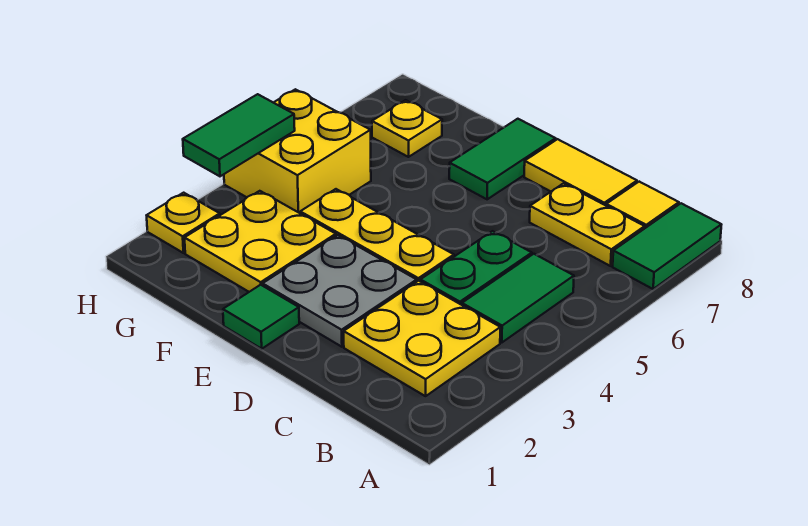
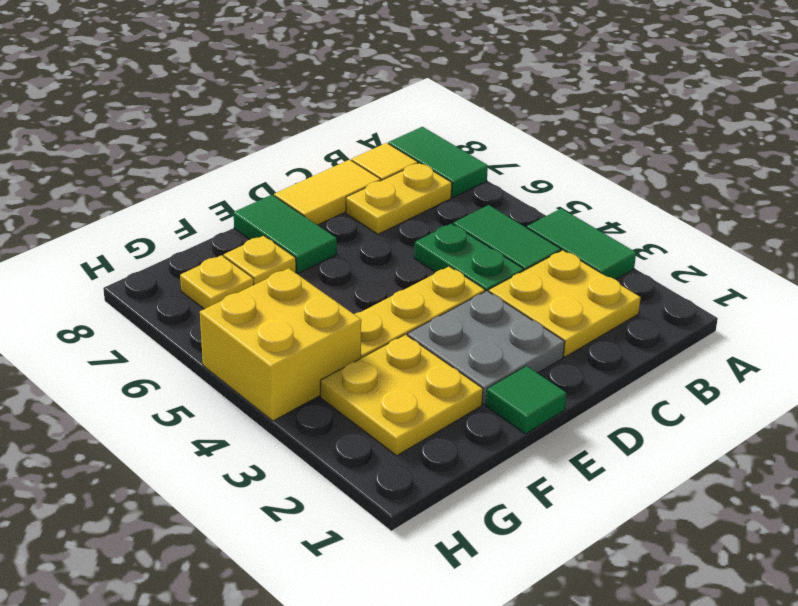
yellow plate H2 level 1 -> yellow plate F7 level 1
green tile H3:H4 level 2 -> green tile A3:A4 level 1

